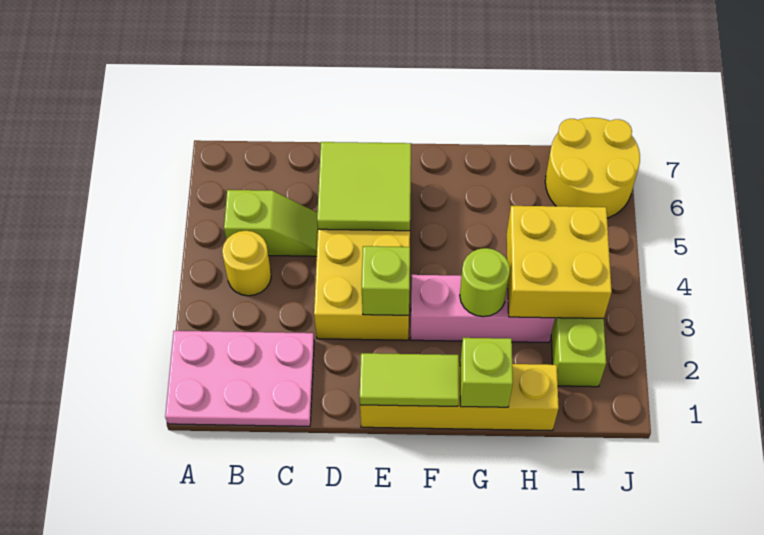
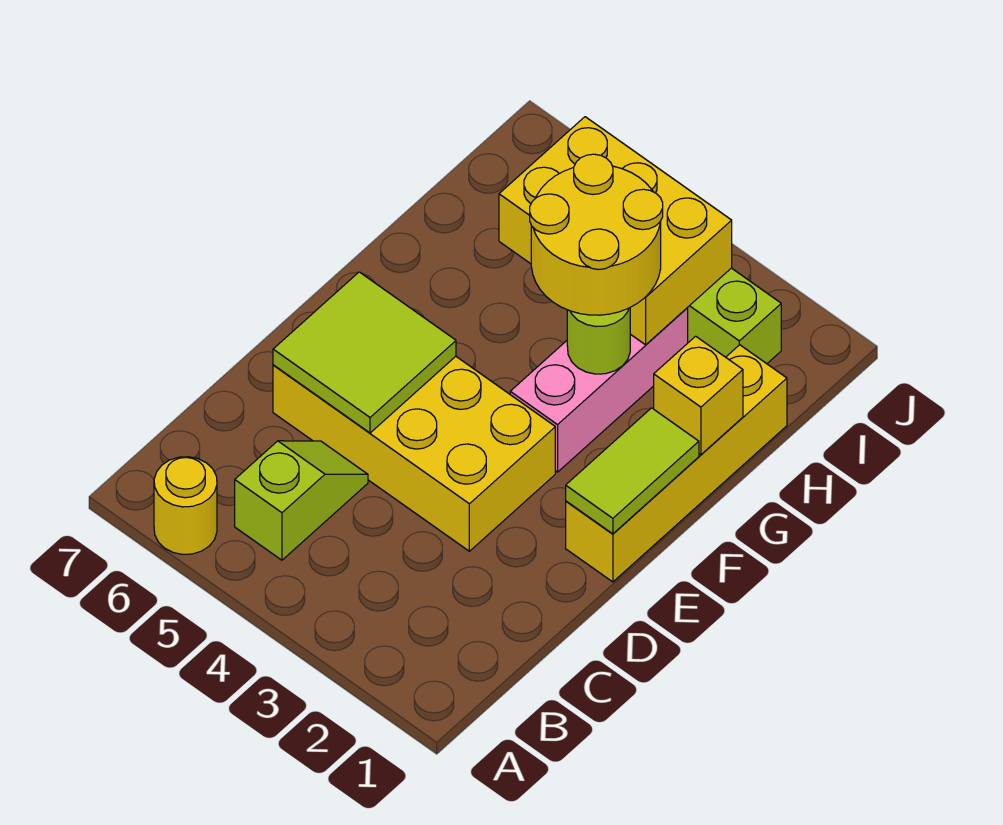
pink plate A1:C2 level 1 -> none
yellow round brick B4 level 1 -> yellow round brick A6 level 1
lime brick E3 level 2 -> none
lime brick G1 level 2 -> yellow brick G1 level 2
yellow brick H3:I4 level 2 -> yellow brick H3:I5 level 2
yellow round brick I6:J7 level 1 -> yellow round brick G3:H4 level 3

